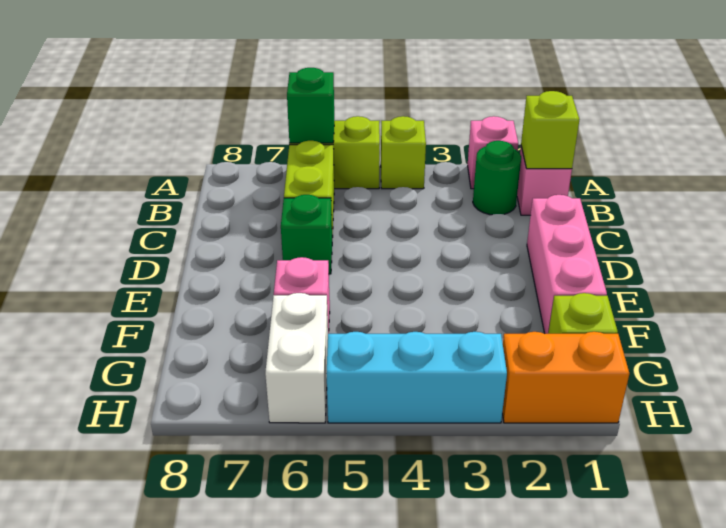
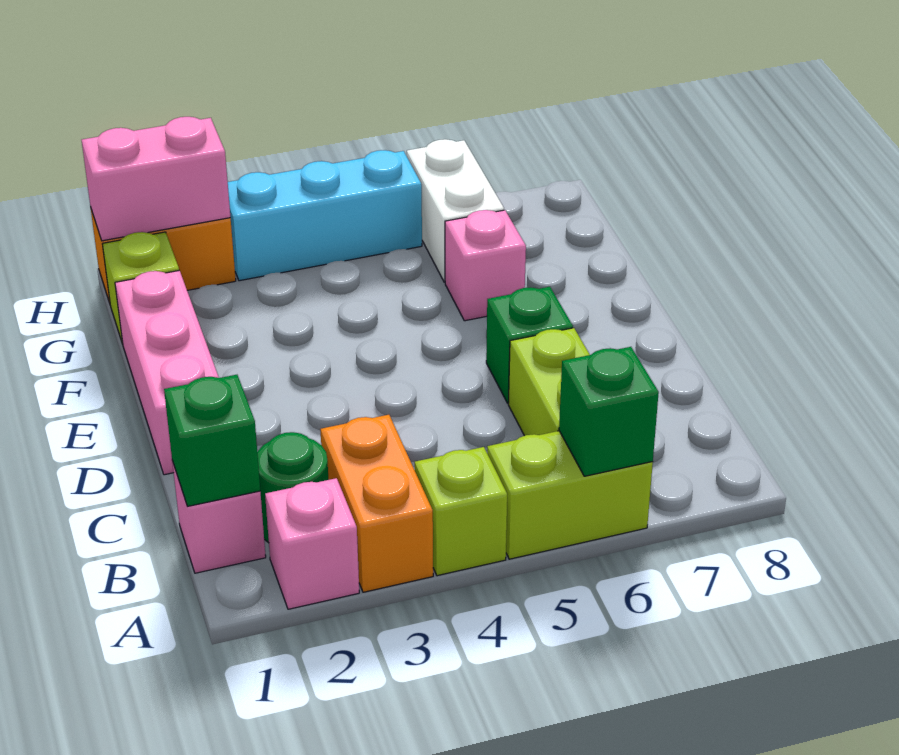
none -> orange brick A3:B3 level 1
lime brick B1 level 2 -> green brick B1 level 2
none -> pink brick H1:H2 level 2

